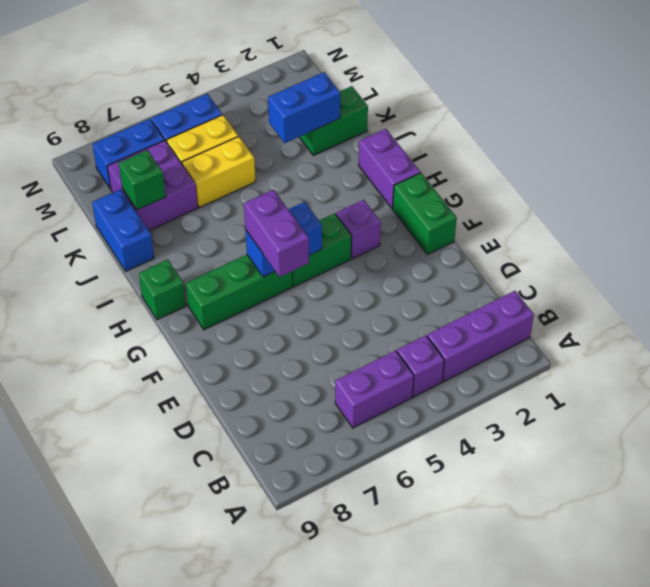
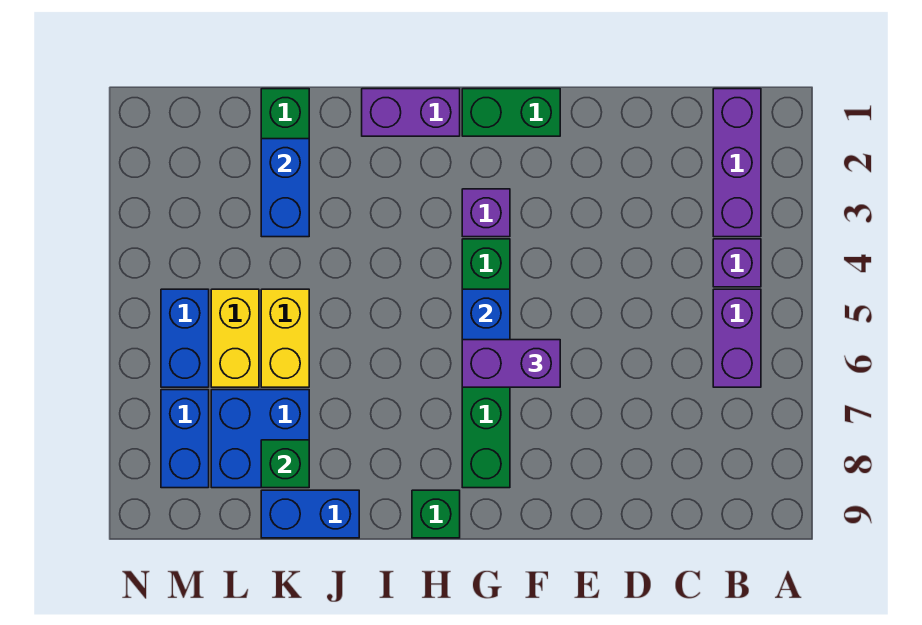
purple brick K7:L8 level 1 -> blue brick K7:L8 level 1

